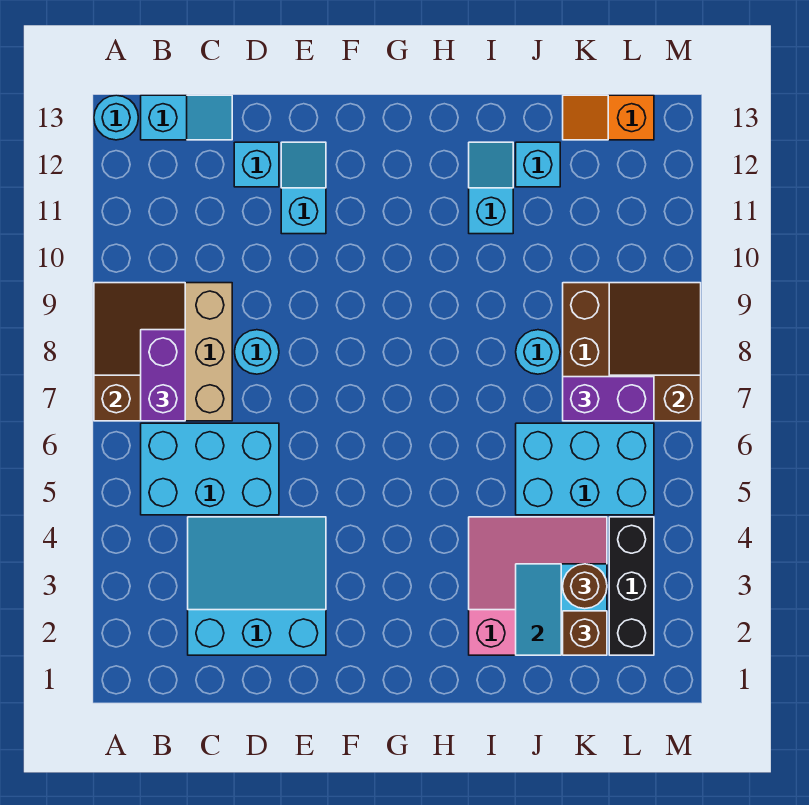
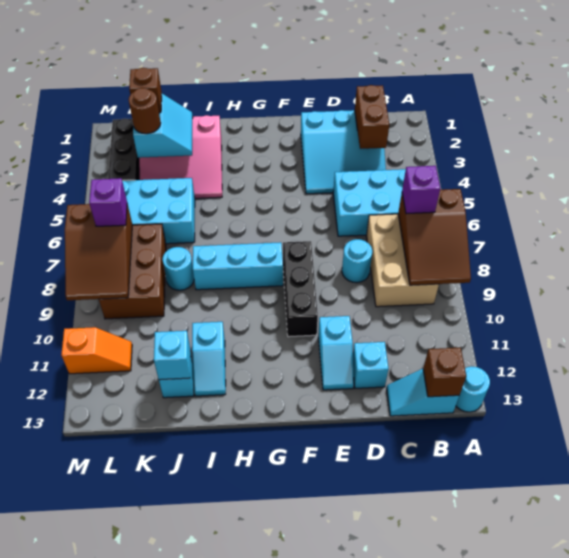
purple brick B7:B8 level 3 -> purple brick B7 level 3
none -> brown brick B13 level 2
none -> brown brick C2:C3 level 2
none -> black brick F8:F10 level 1
none -> cyan brick G8:I8 level 1
none -> cyan brick J12 level 2
purple brick K7:L7 level 3 -> purple brick L7 level 3
orange slope K13:L13 level 1 top L -> orange slope L11:M11 level 1 top M

